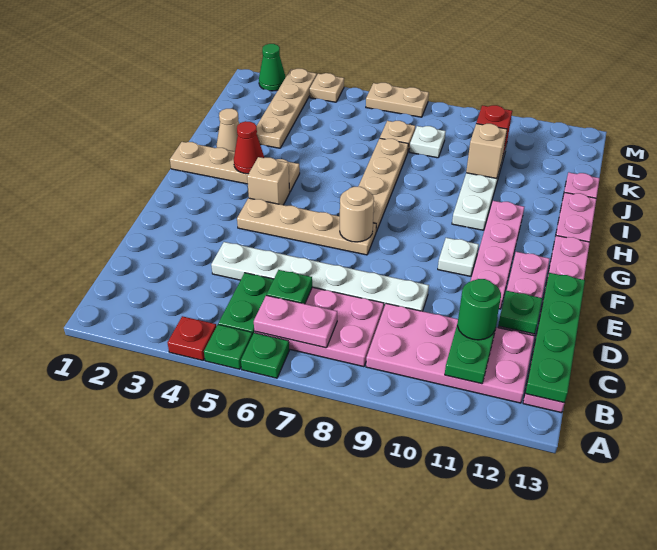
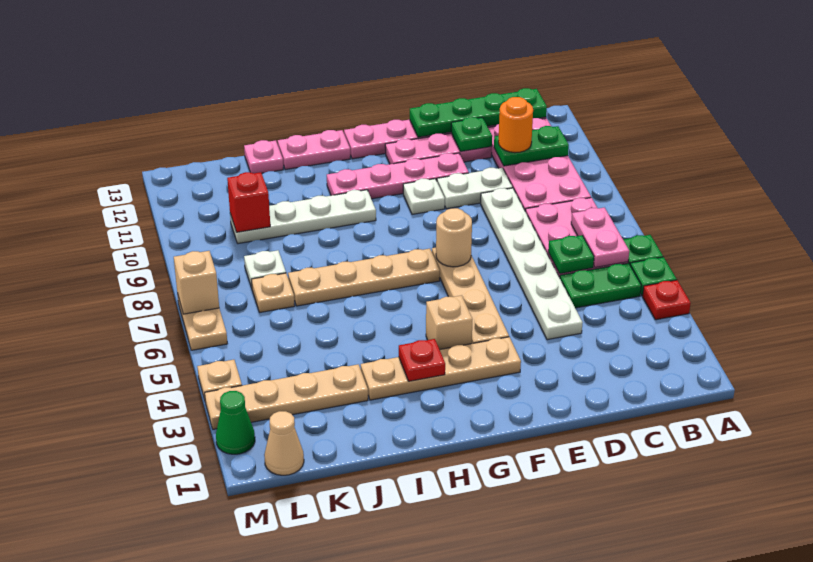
green round brick C11 level 3 -> orange round brick C11 level 3
none -> white plate D10:E10 level 1
tan plate H1:H4 level 1 -> tan plate F3:I3 level 1
red cone H3 level 2 -> red plate H3 level 2
tan cone I2 level 1 -> tan cone L1 level 1
tan brick J10 level 2 -> tan brick M7 level 2

